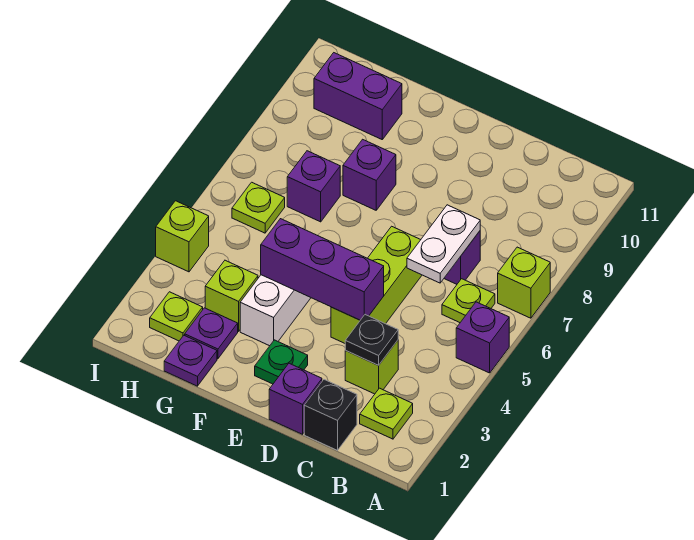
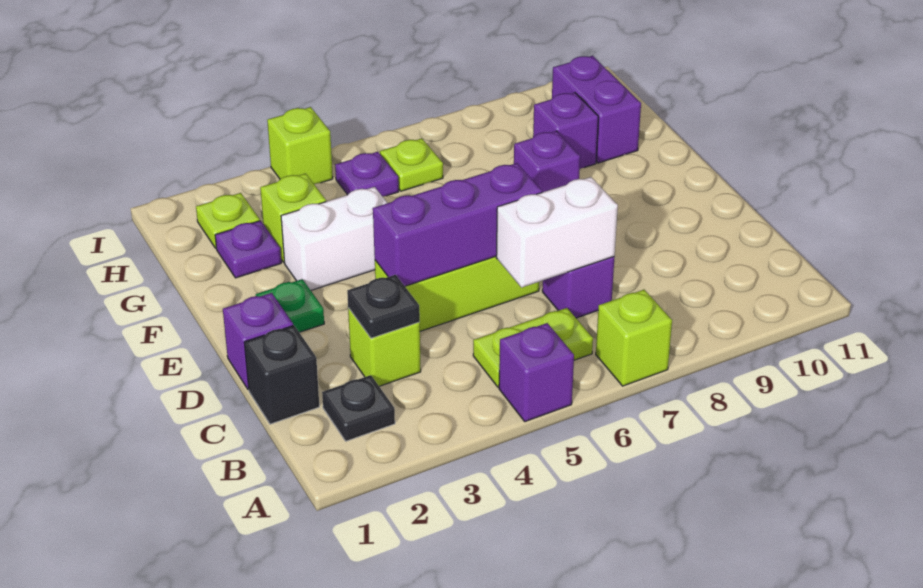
lime plate B2 level 1 -> black plate B2 level 1
lime plate B6 level 1 -> lime plate B5:B6 level 1
white plate C6:C7 level 2 -> white brick C6:C7 level 2
purple brick D4:F4 level 2 -> purple brick D4:D6 level 2
purple plate G1 level 1 -> purple plate H5 level 1
purple brick G7 level 1 -> purple brick G9 level 1

